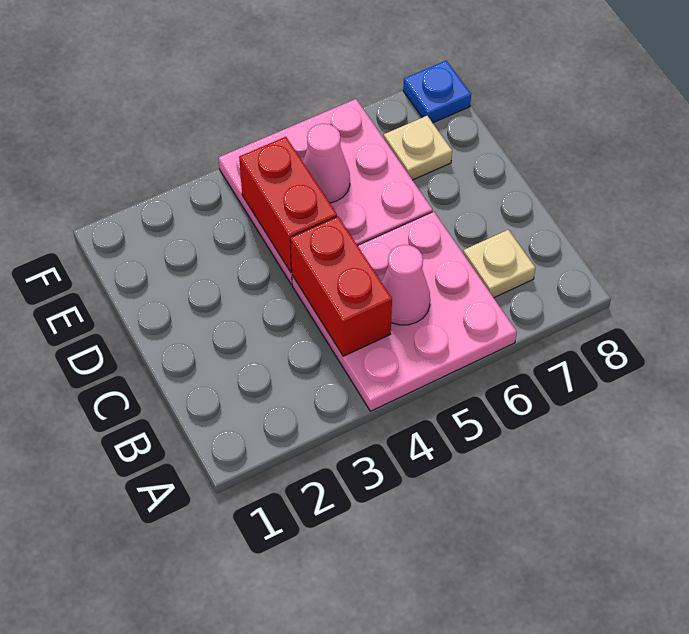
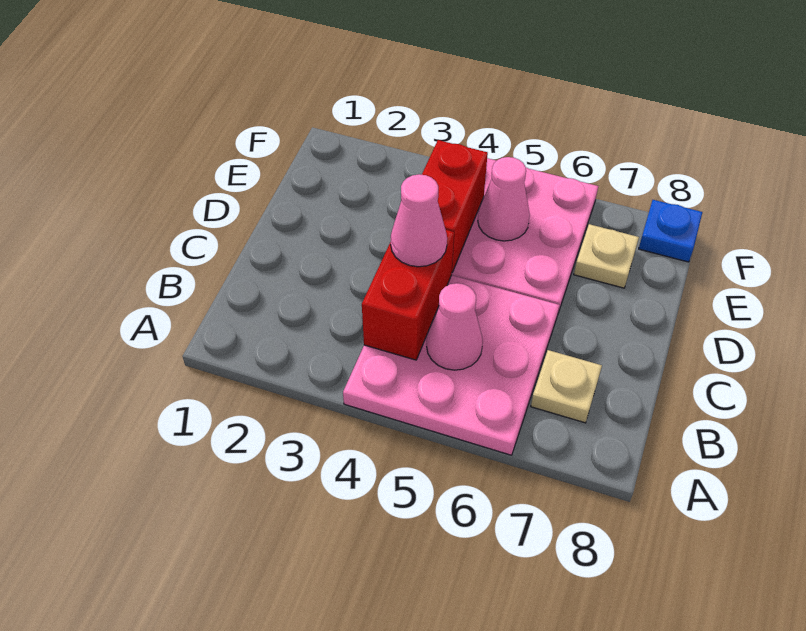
none -> pink cone C4 level 3

